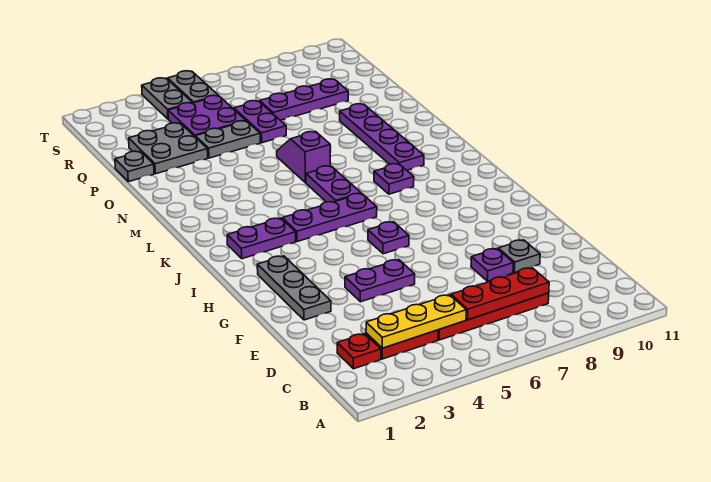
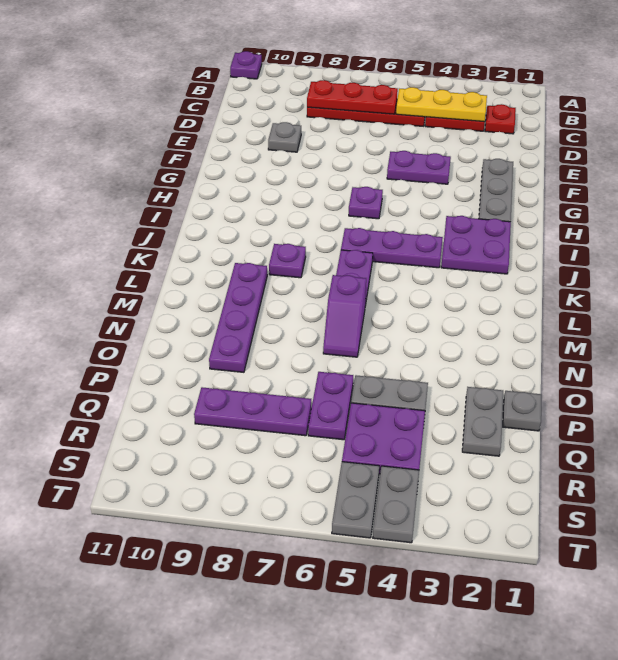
purple plate E8 level 1 -> purple plate A11 level 1
purple plate J2:J3 level 1 -> purple plate I2:J3 level 1
grey plate P2:Q3 level 1 -> grey plate P2:Q2 level 1

